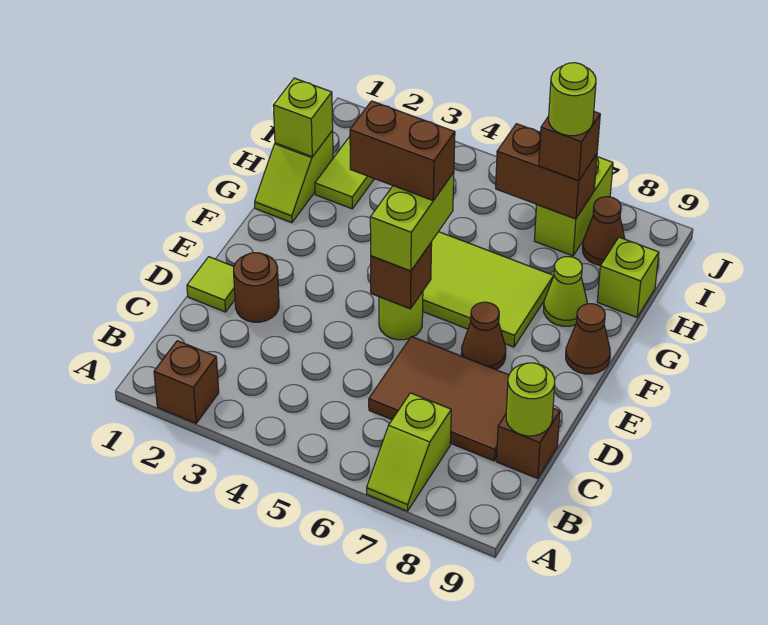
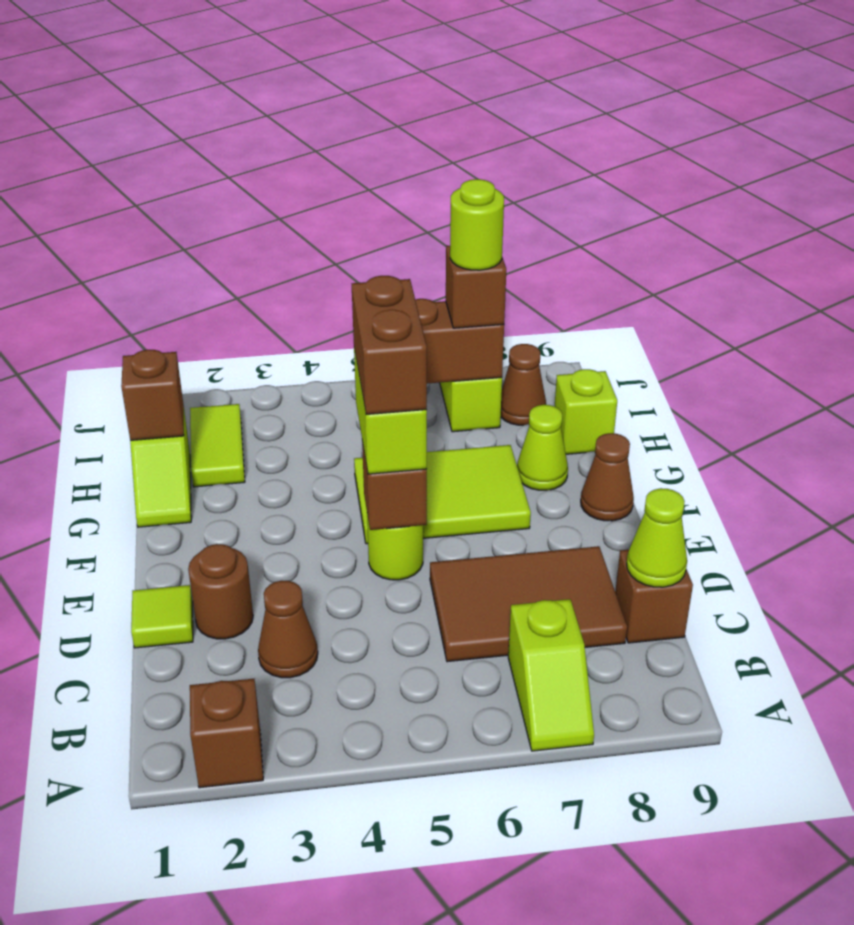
lime round brick C9 level 2 -> lime cone C9 level 2
brown cone E7 level 1 -> brown cone C3 level 1
brown brick F4:F5 level 4 -> brown brick E5:F5 level 4
lime brick H1 level 2 -> brown brick H1 level 2

